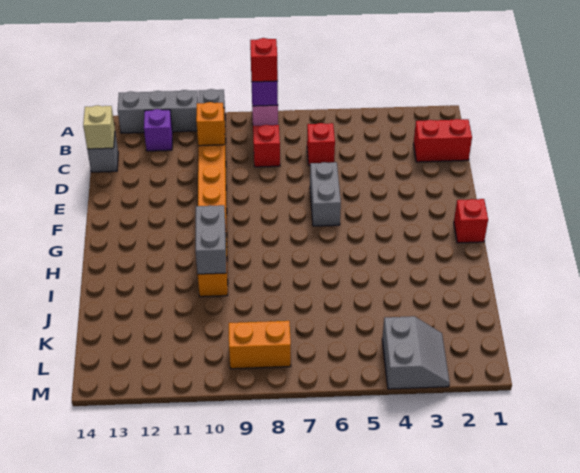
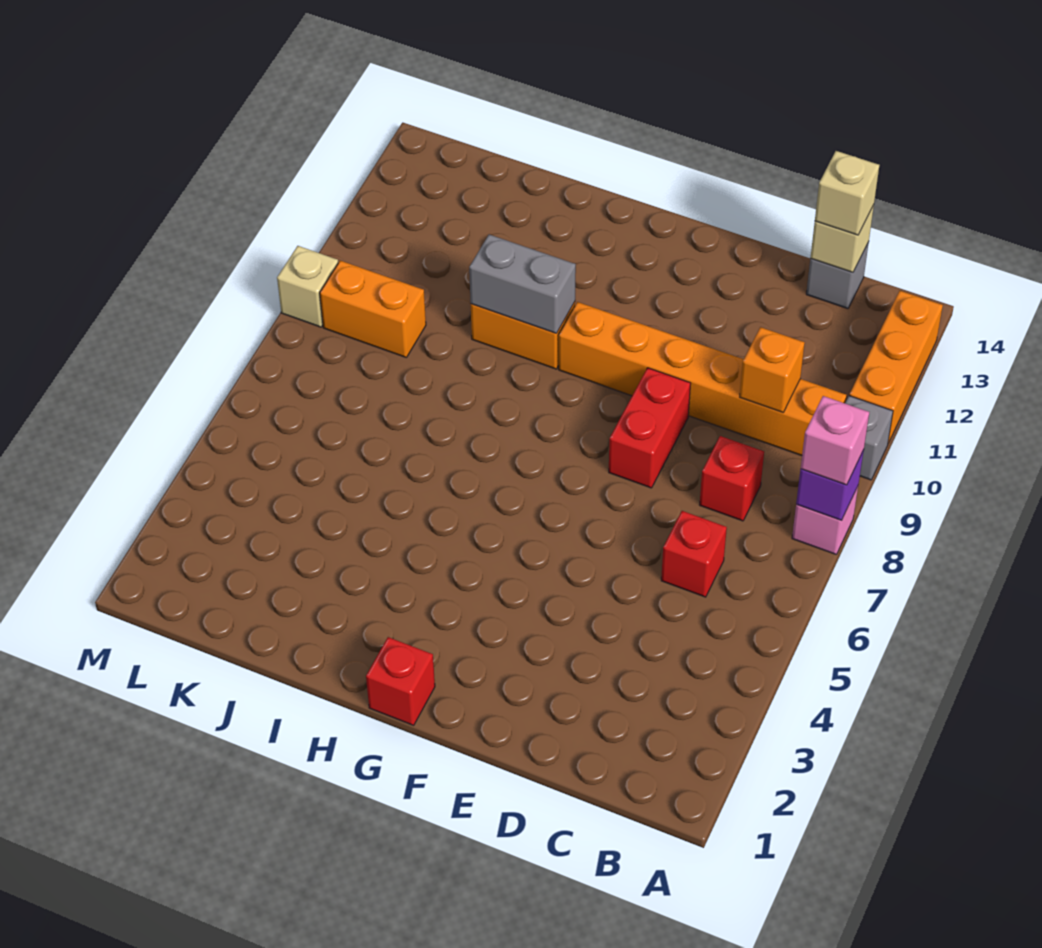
red brick A8 level 3 -> pink brick A8 level 3
grey brick A11:A13 level 1 -> orange brick A11:A13 level 1
purple brick B12 level 1 -> none
red brick C1:C2 level 1 -> red brick E8:E9 level 1
none -> tan brick C14 level 3
grey brick E6:F6 level 1 -> none
grey slope L3:M4 level 1 top 4 -> none
orange brick L8:L9 level 1 -> orange brick K9:L9 level 1
none -> tan brick M9 level 1

